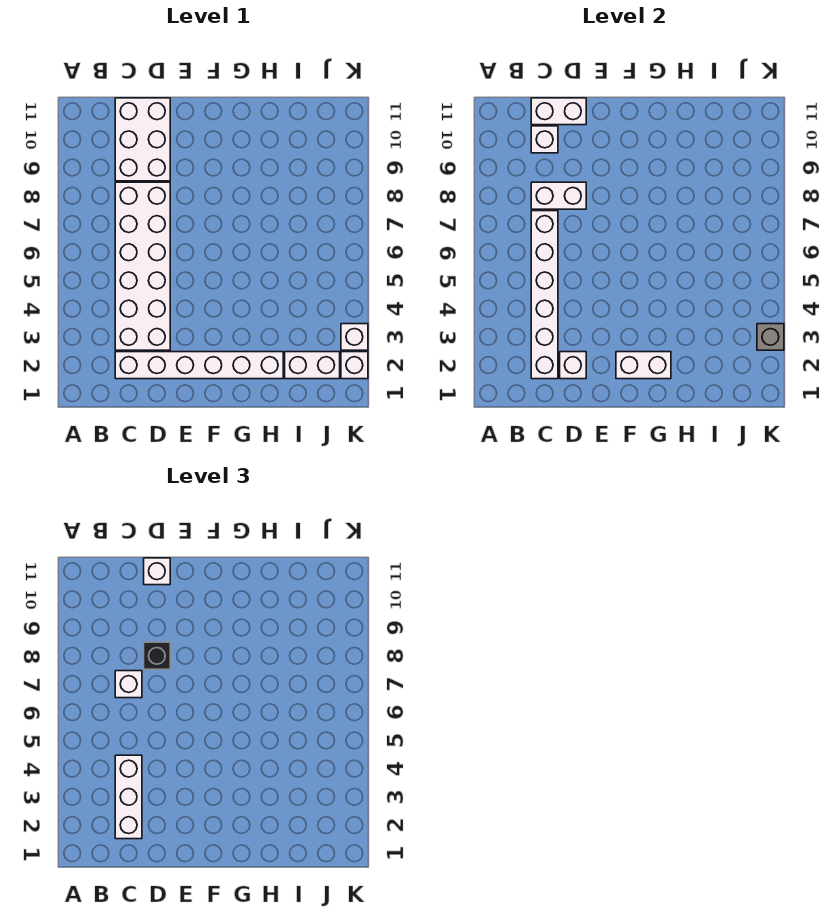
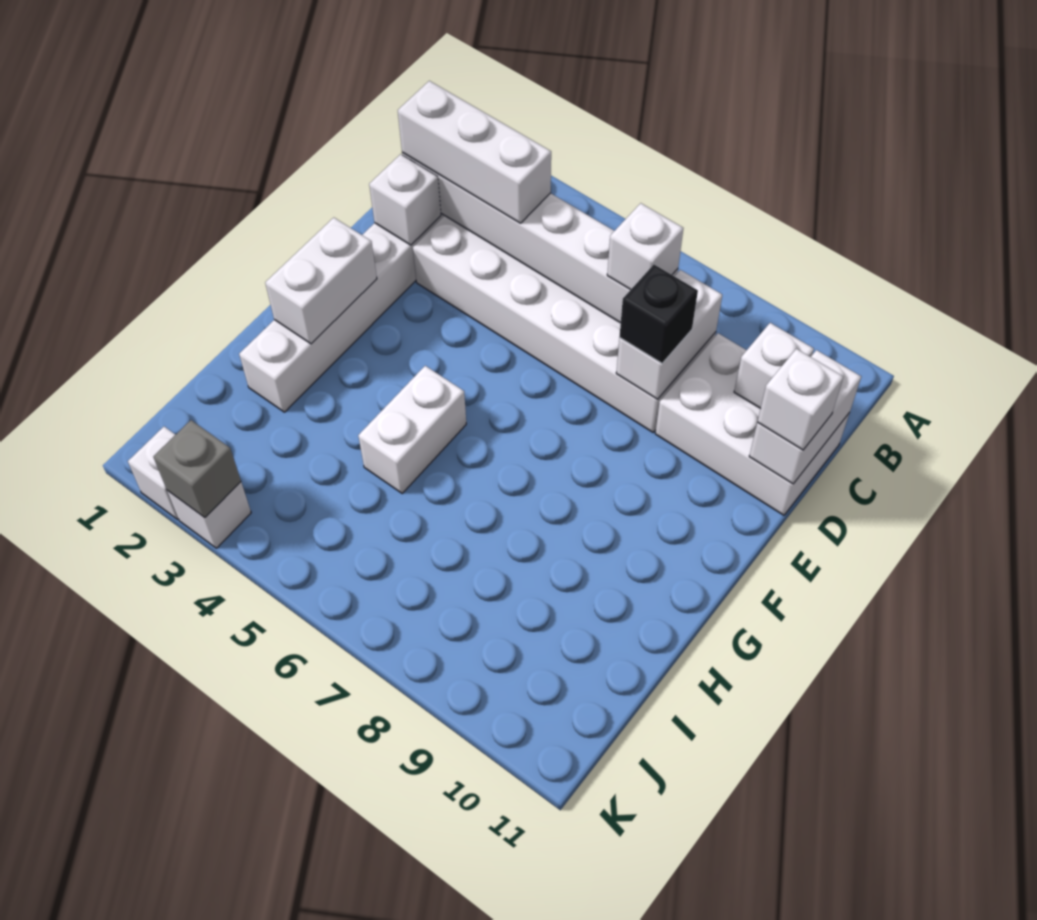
white brick I2:J2 level 1 -> white brick G5:H5 level 1

